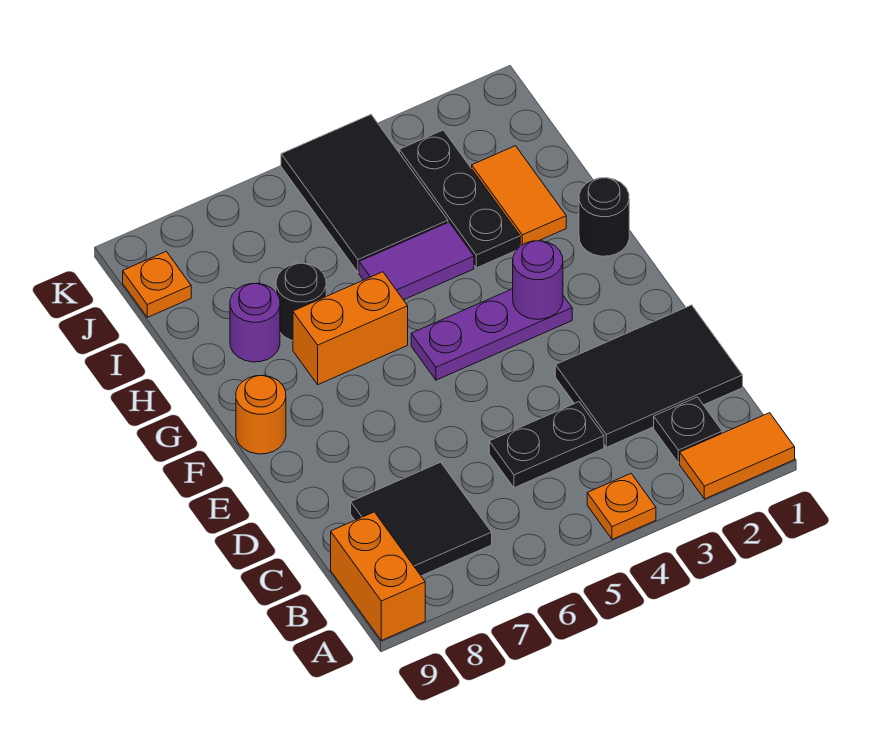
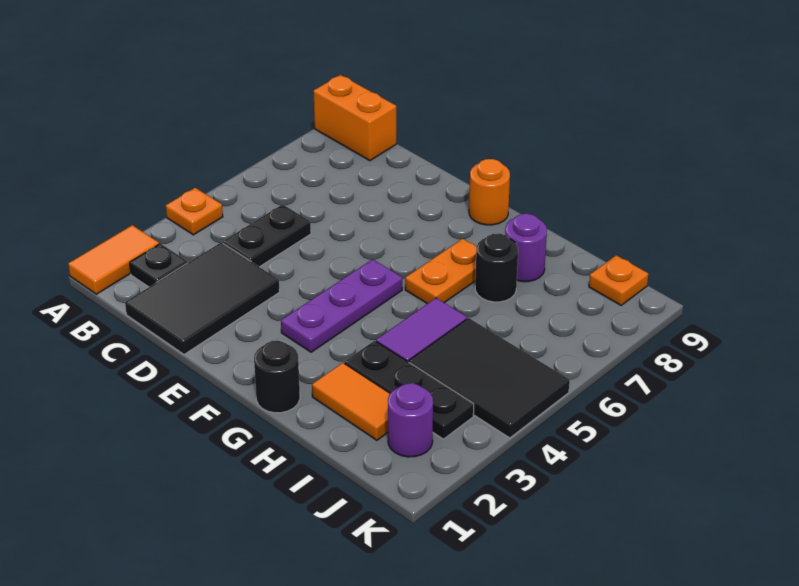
black tile B7:C8 level 1 -> none
purple round brick F3 level 2 -> purple round brick J2 level 1
orange brick G6:G7 level 1 -> orange plate G6:G7 level 1

